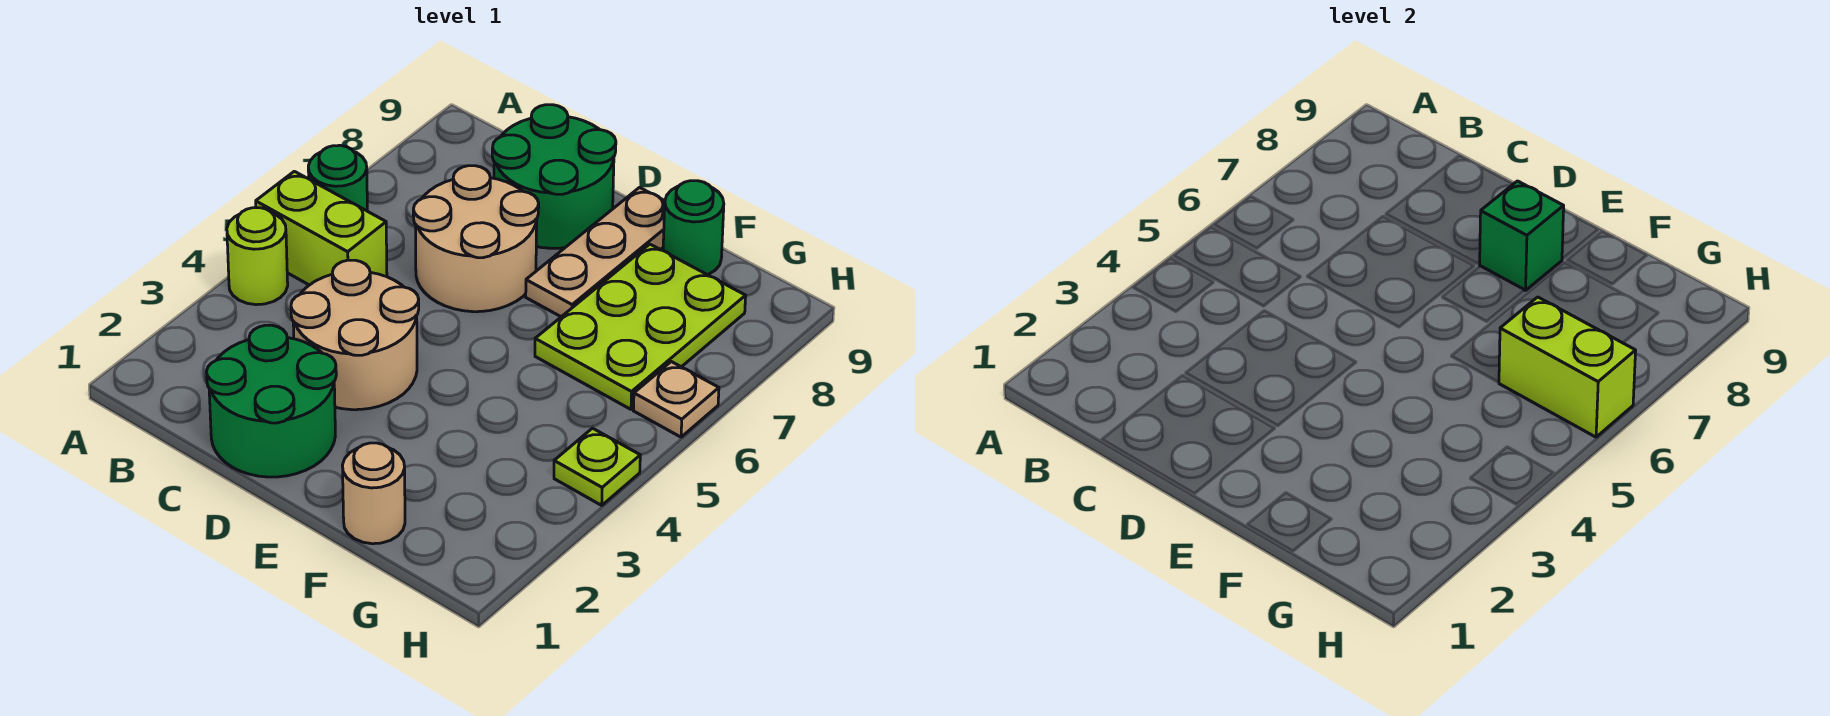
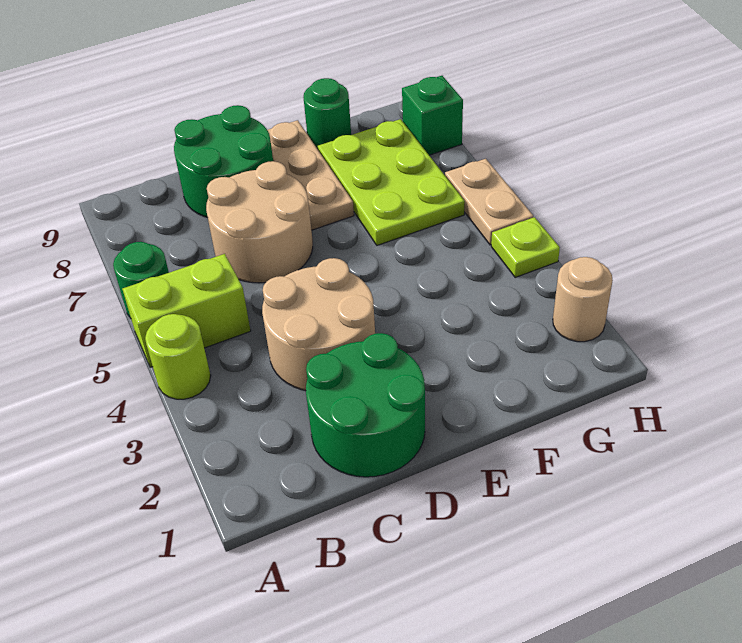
green brick E8 level 2 -> green brick H8 level 1
tan round brick F1 level 1 -> tan round brick H2 level 1
lime brick G6:H6 level 2 -> none
tan plate H6 level 1 -> tan plate H5:H6 level 1

